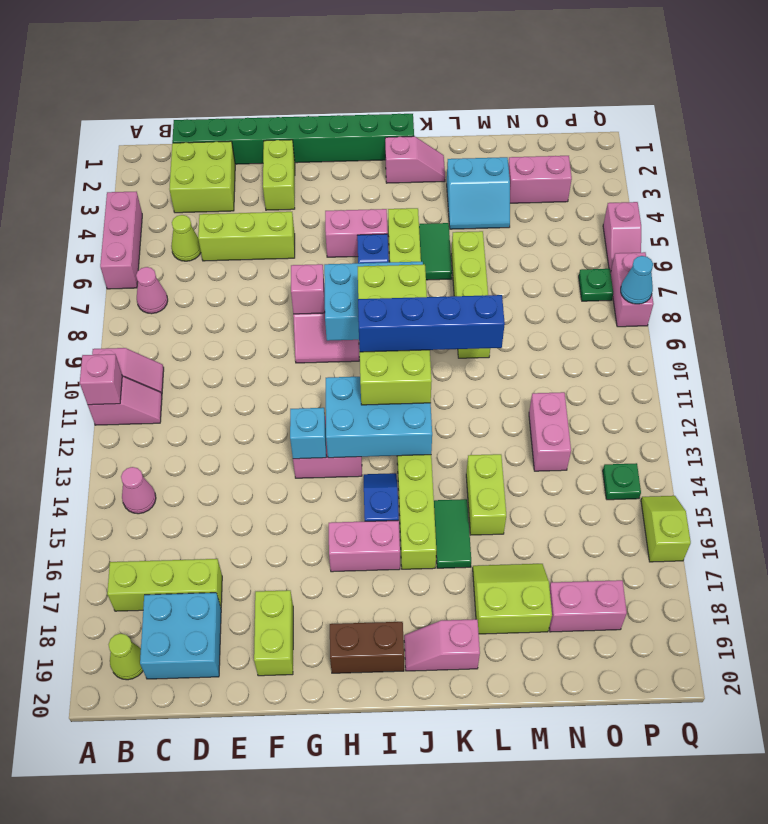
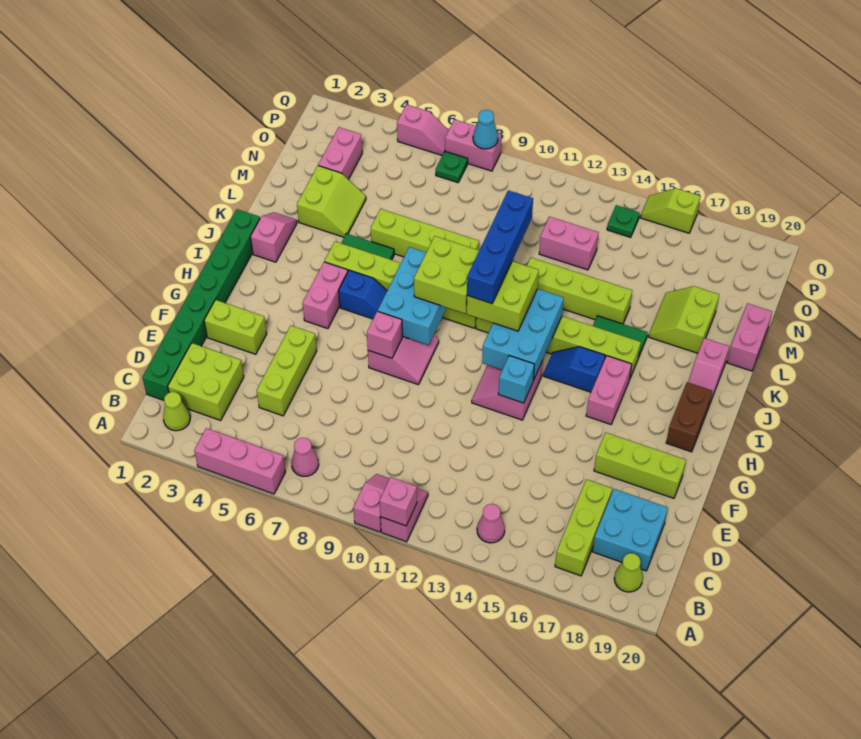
lime cone C5 level 1 -> lime cone B2 level 1
lime brick F18:F19 level 1 -> lime brick F17:F19 level 1
cyan slope L3:M4 level 1 top 3 -> lime slope L3:M4 level 1 top 3
lime brick L14:L15 level 1 -> lime brick L12:L15 level 1
pink brick N18:O18 level 1 -> pink brick L20:M20 level 1

